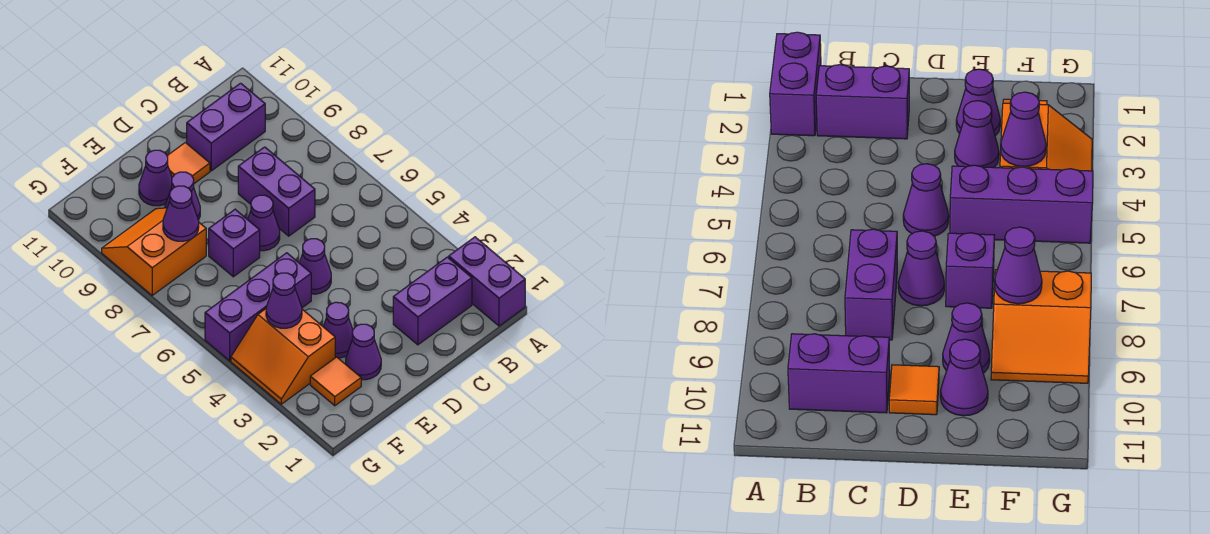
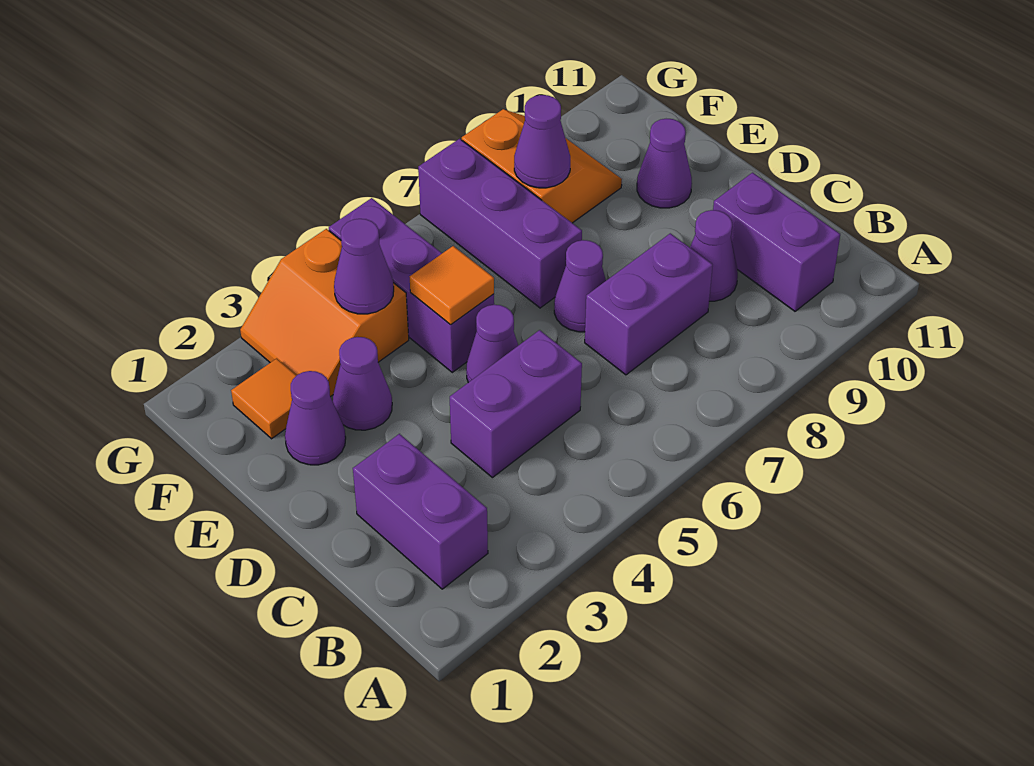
purple brick A1:A2 level 1 -> purple brick C4:C5 level 1
orange tile D10 level 1 -> orange tile E5 level 2
purple brick E7 level 1 -> purple brick E7:G7 level 1
purple cone E9 level 1 -> purple cone C9 level 1
orange slope F3:G4 level 1 top F -> orange slope F3:G4 level 1 top 4

